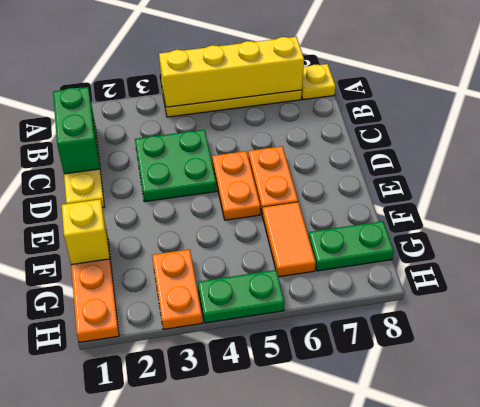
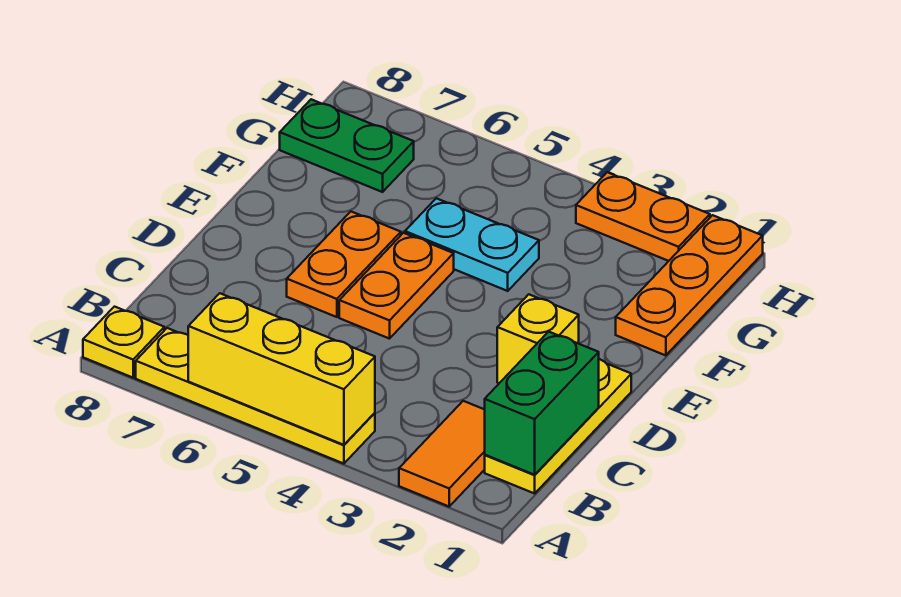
yellow brick A4:A7 level 2 -> yellow brick A4:A6 level 2
green plate C3:D4 level 1 -> none
yellow brick F1 level 2 -> yellow brick D2 level 1
none -> cyan plate F4:F5 level 1
orange tile F6:G6 level 1 -> orange tile A2:B2 level 1
orange plate G3:H3 level 1 -> orange plate H2:H3 level 1
green plate H4:H5 level 1 -> none

